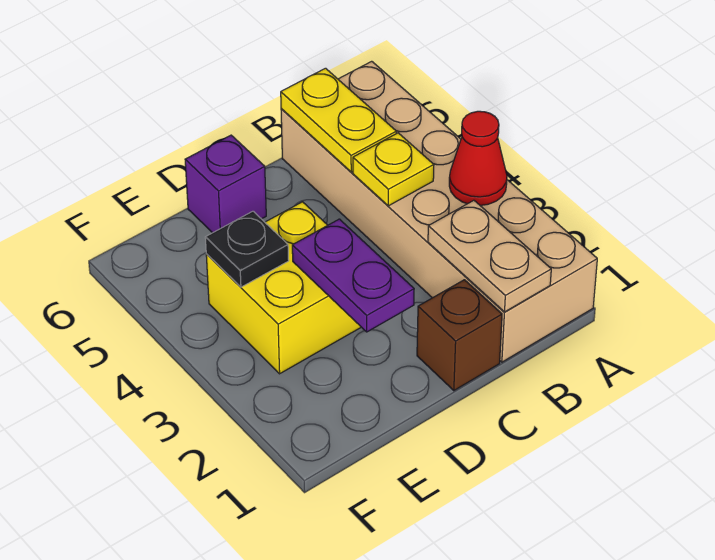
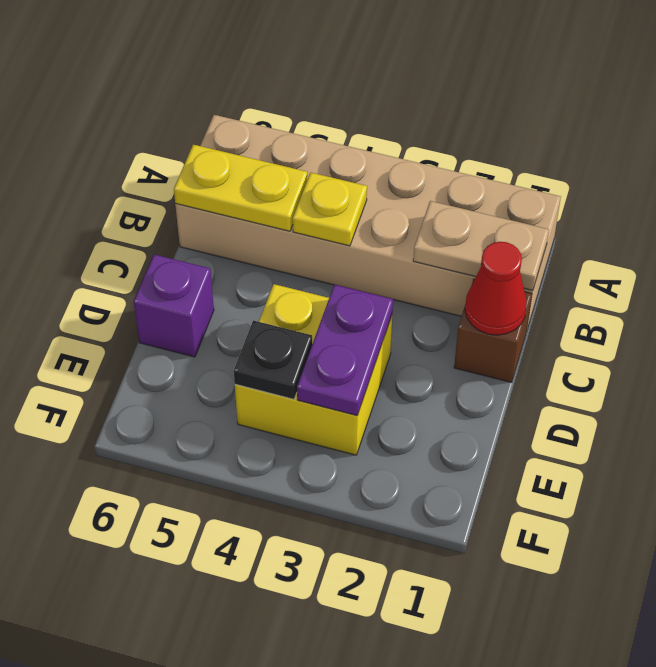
red cone A3 level 2 -> red cone C1 level 2
purple plate D2:D3 level 2 -> purple plate D3:E3 level 2

